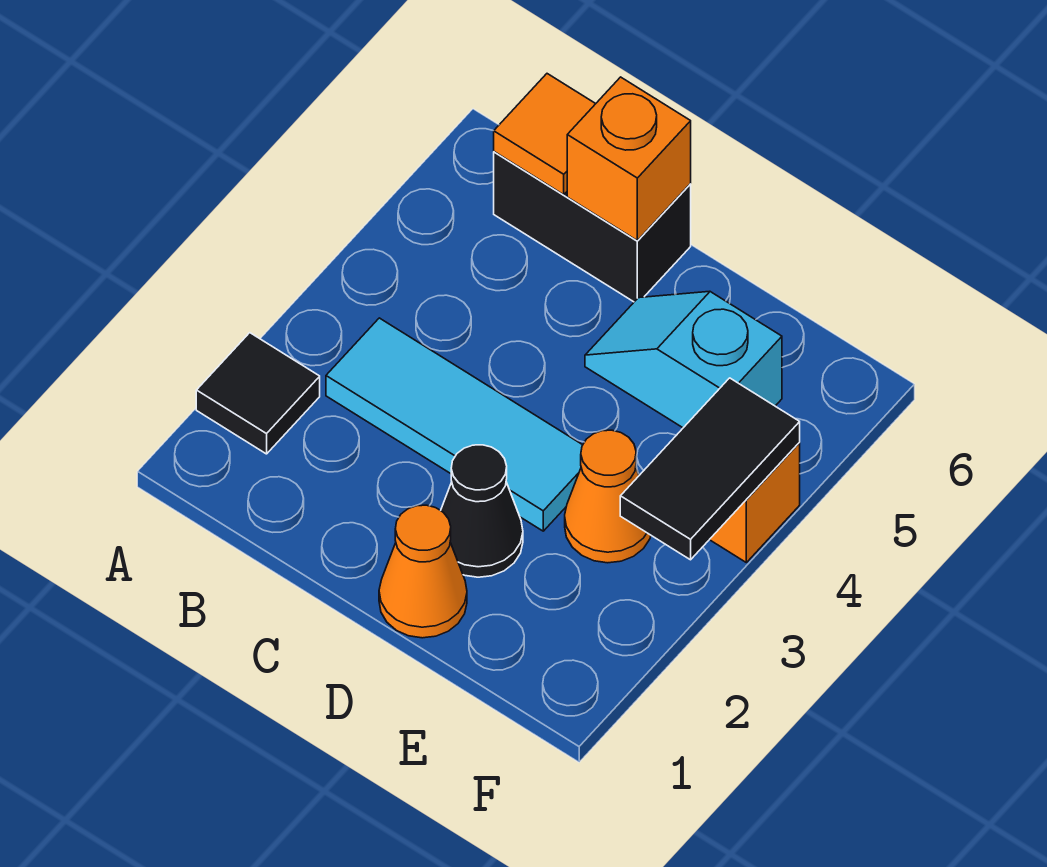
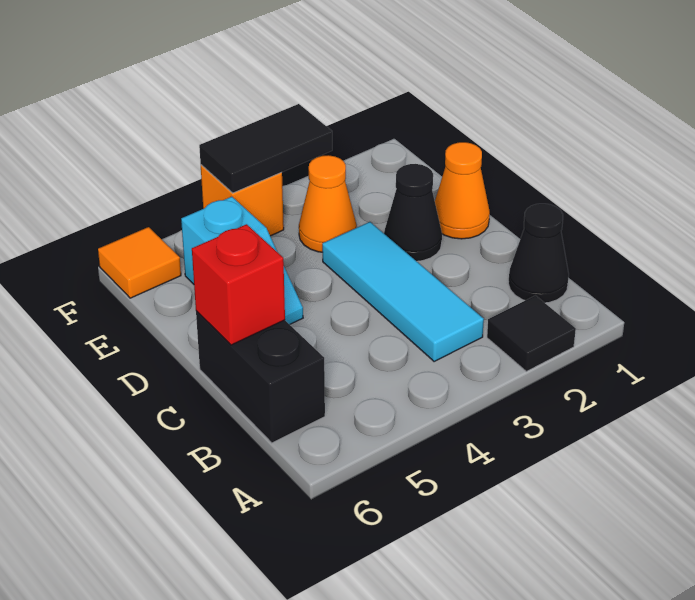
none -> black cone B1 level 1
orange tile B6 level 2 -> orange tile F6 level 1
orange brick C6 level 2 -> red brick C6 level 2

